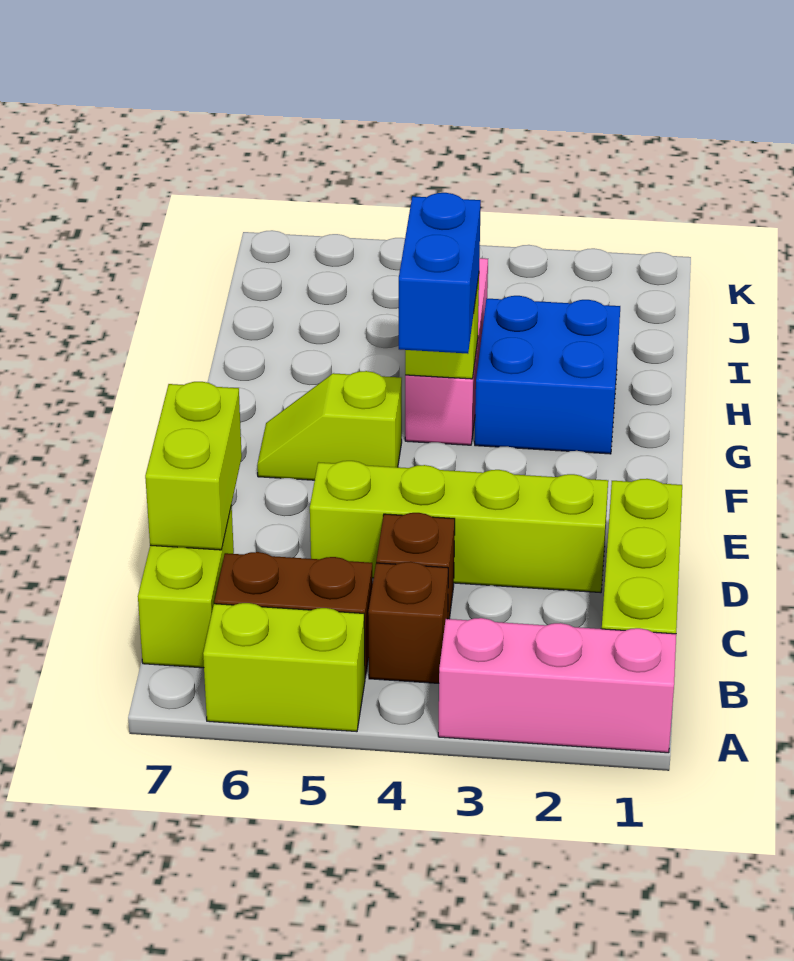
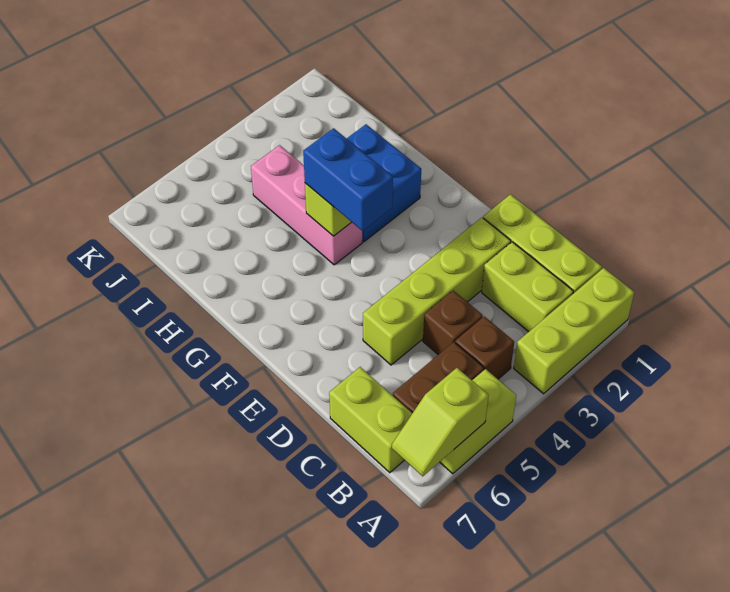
pink brick A1:A3 level 1 -> lime brick A1:A3 level 1
lime brick C7:D7 level 2 -> lime brick B2:C2 level 1
lime slope F5:F6 level 1 top 5 -> lime slope A6:A7 level 2 top 6

